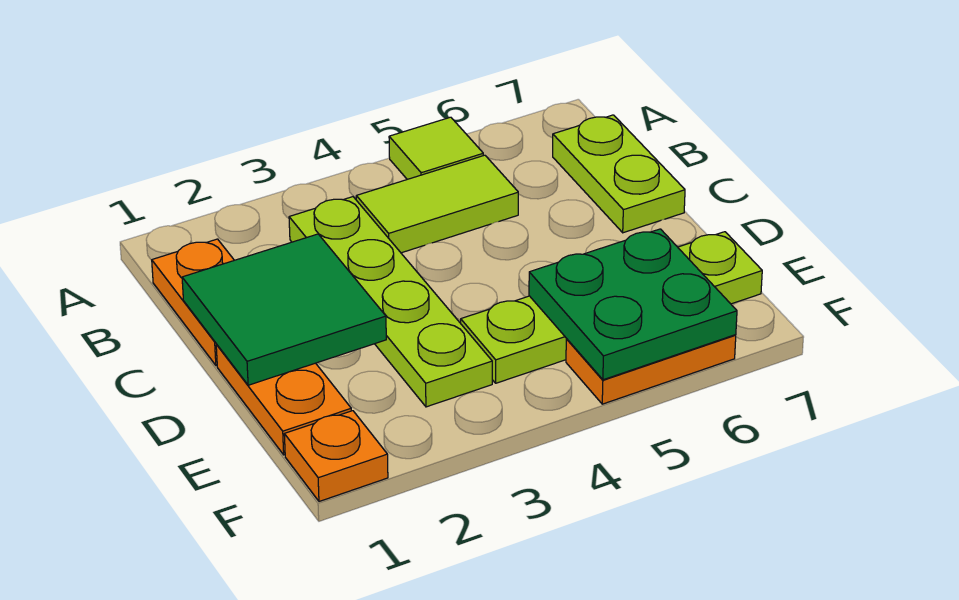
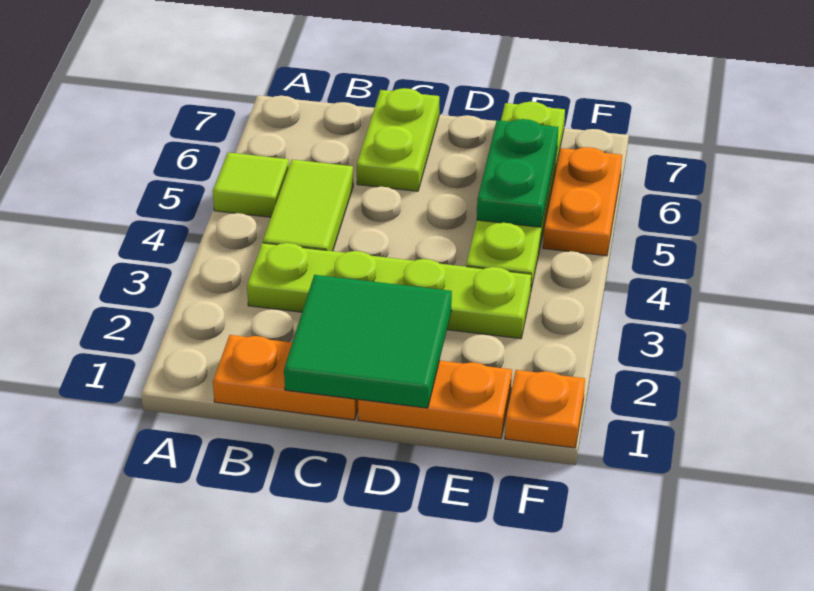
lime plate B7:C7 level 1 -> lime plate C6:C7 level 1
green plate E5:F6 level 2 -> green plate E5:E6 level 2

